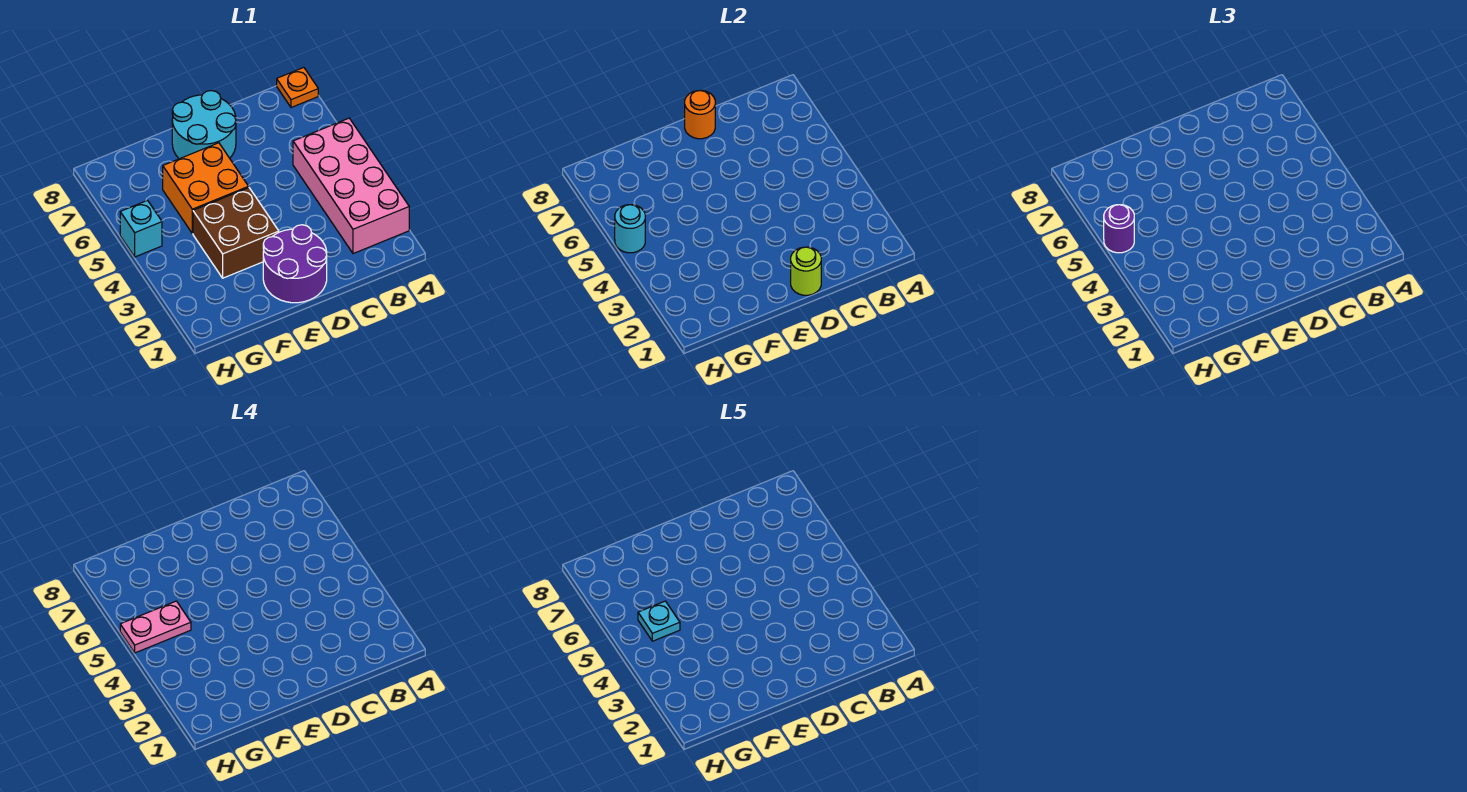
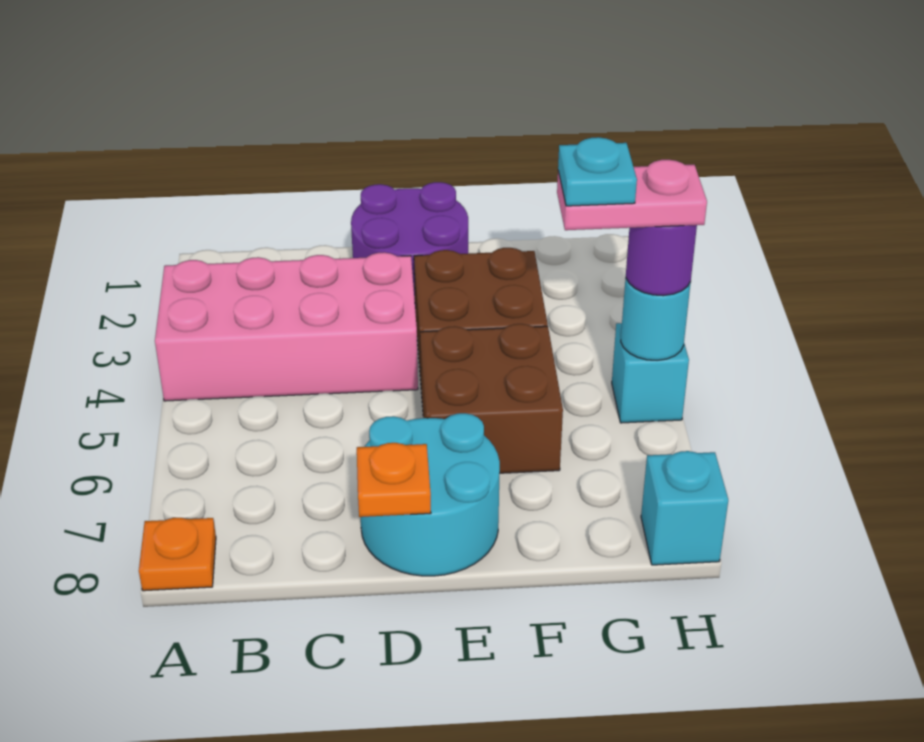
pink brick A2:B5 level 1 -> pink brick A3:D4 level 1
lime round brick D1 level 2 -> none
orange round brick D8 level 2 -> orange plate D8 level 2
orange brick E5:F6 level 1 -> brown brick E5:F6 level 1
none -> cyan brick H8 level 1

